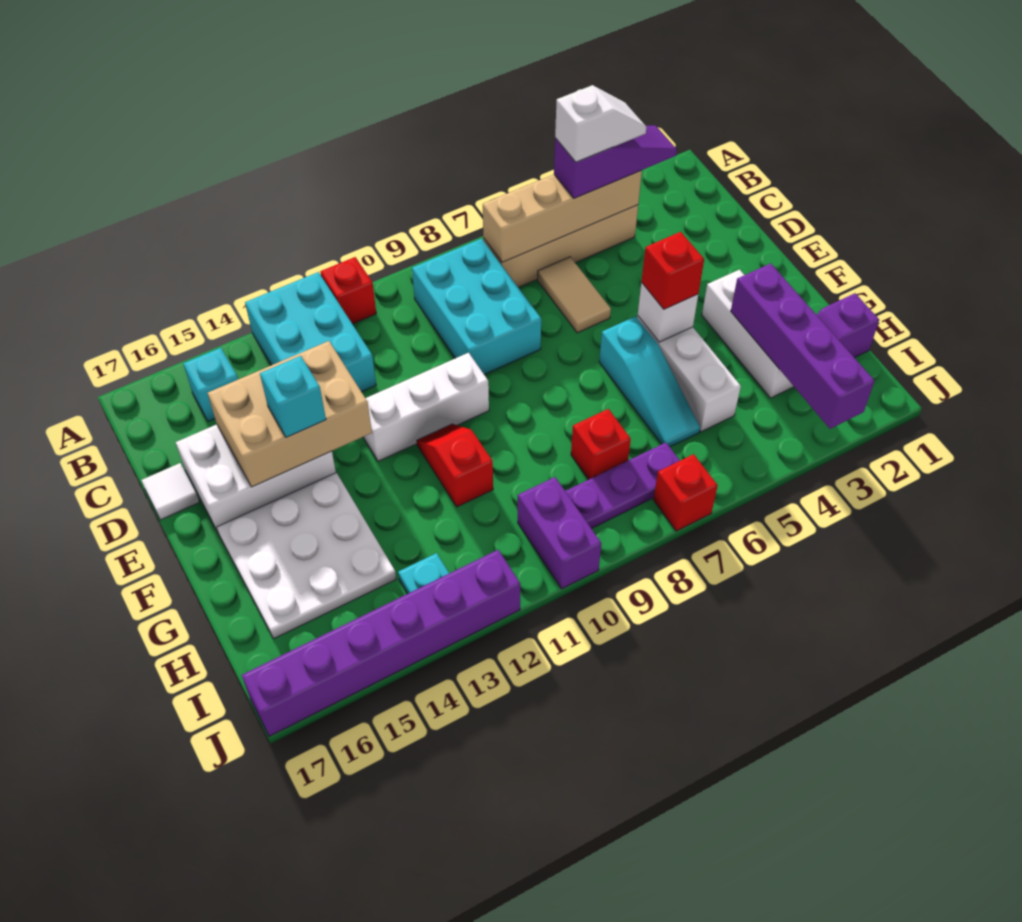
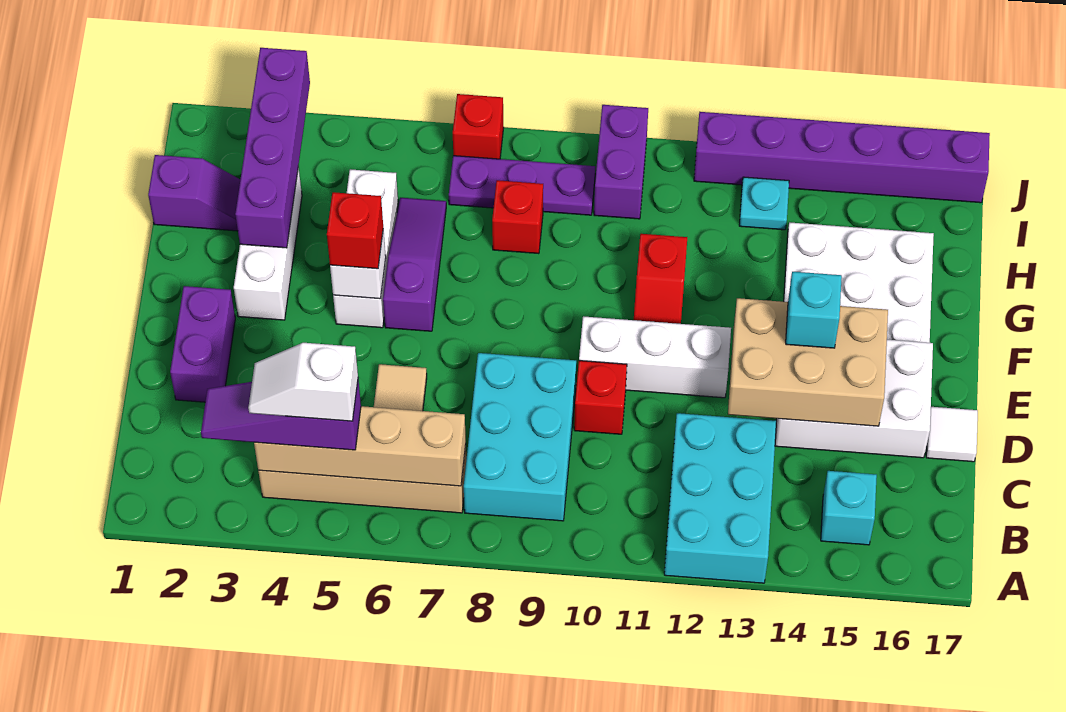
red brick A11 level 1 -> red brick D10 level 1
none -> purple brick D2:E2 level 1
cyan slope F6:H6 level 1 top F -> purple slope F6:H6 level 1 top F

